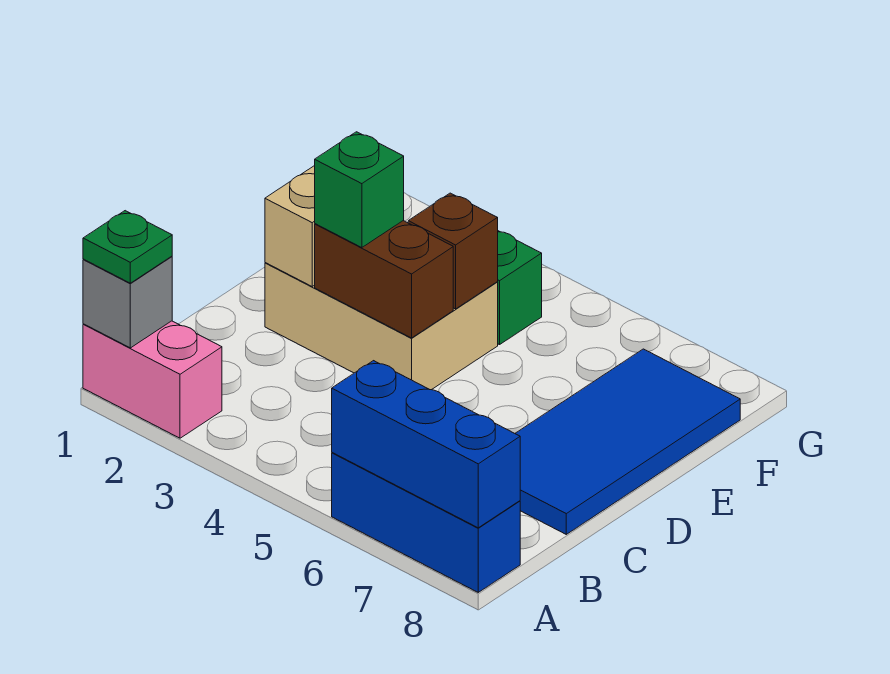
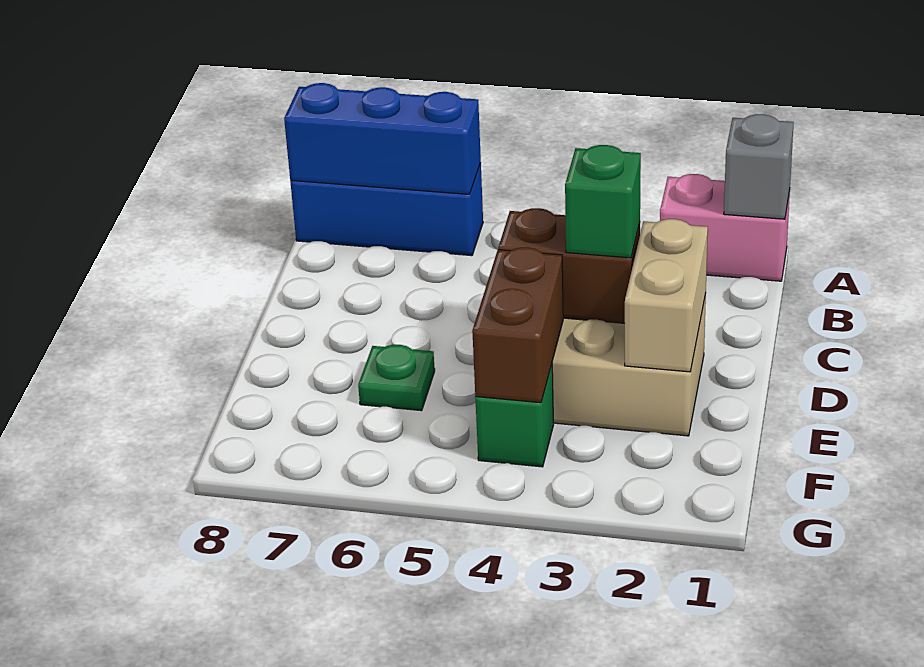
green plate A1 level 3 -> green plate E6 level 1
blue tile C7:F8 level 1 -> none
brown brick E4 level 2 -> brown brick E4:F4 level 2

